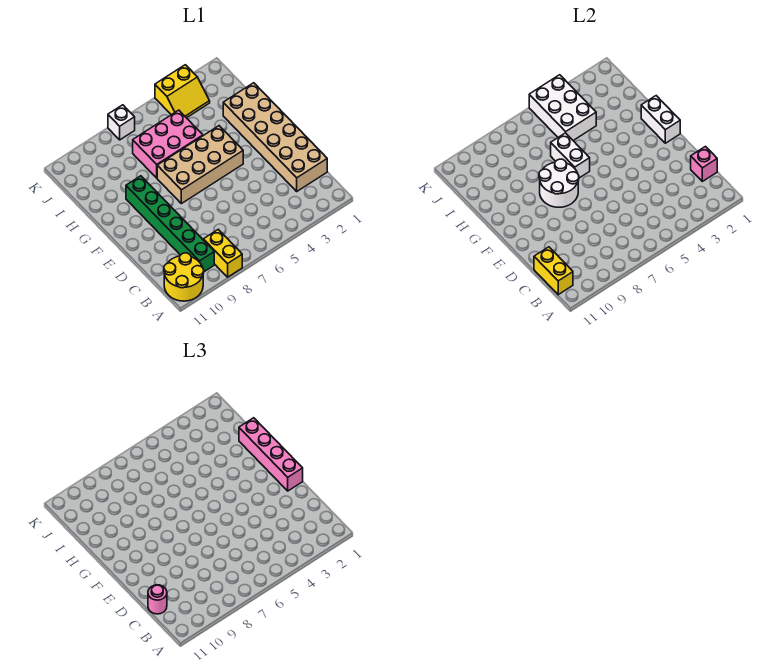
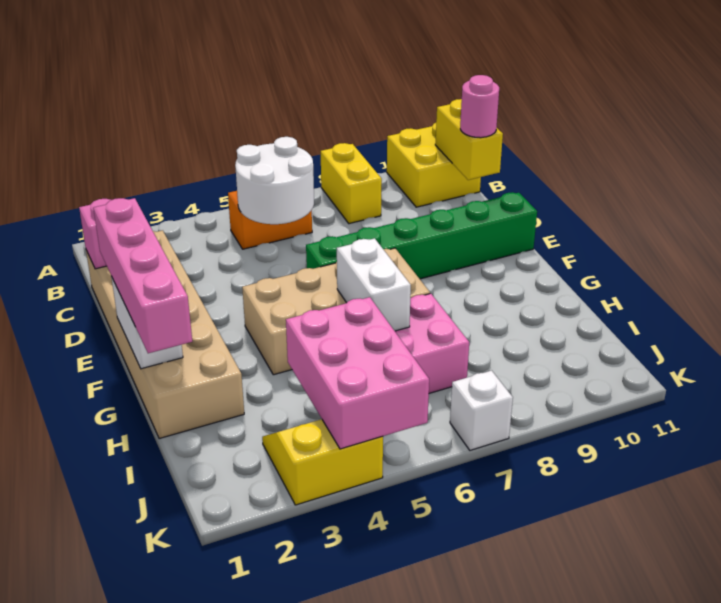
yellow round brick A10:B11 level 1 -> yellow brick A10:B11 level 1
none -> orange brick B5:B6 level 1
green brick B9:G9 level 1 -> green brick E6:E11 level 1
white round brick F7:G8 level 2 -> white round brick B5:C6 level 2
white brick I4:K5 level 2 -> pink brick I4:K5 level 2

